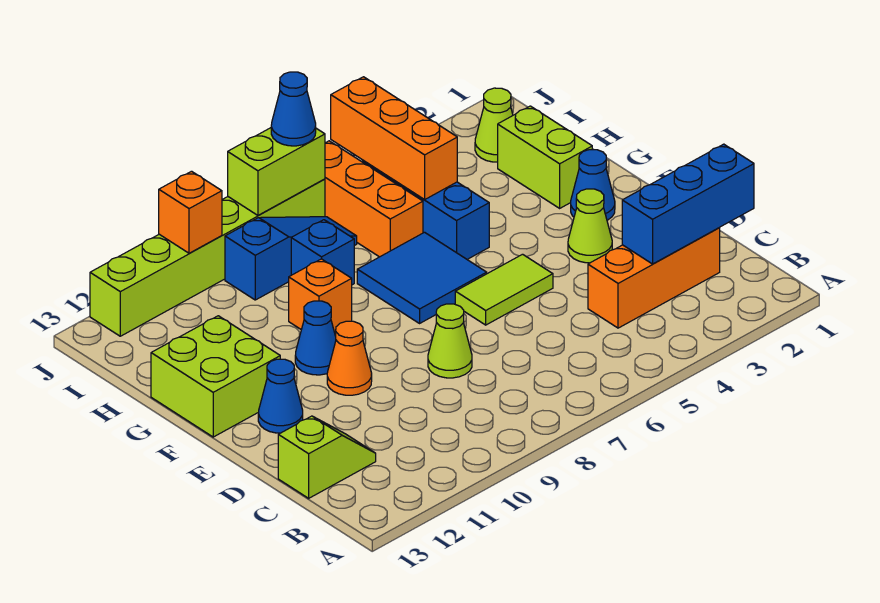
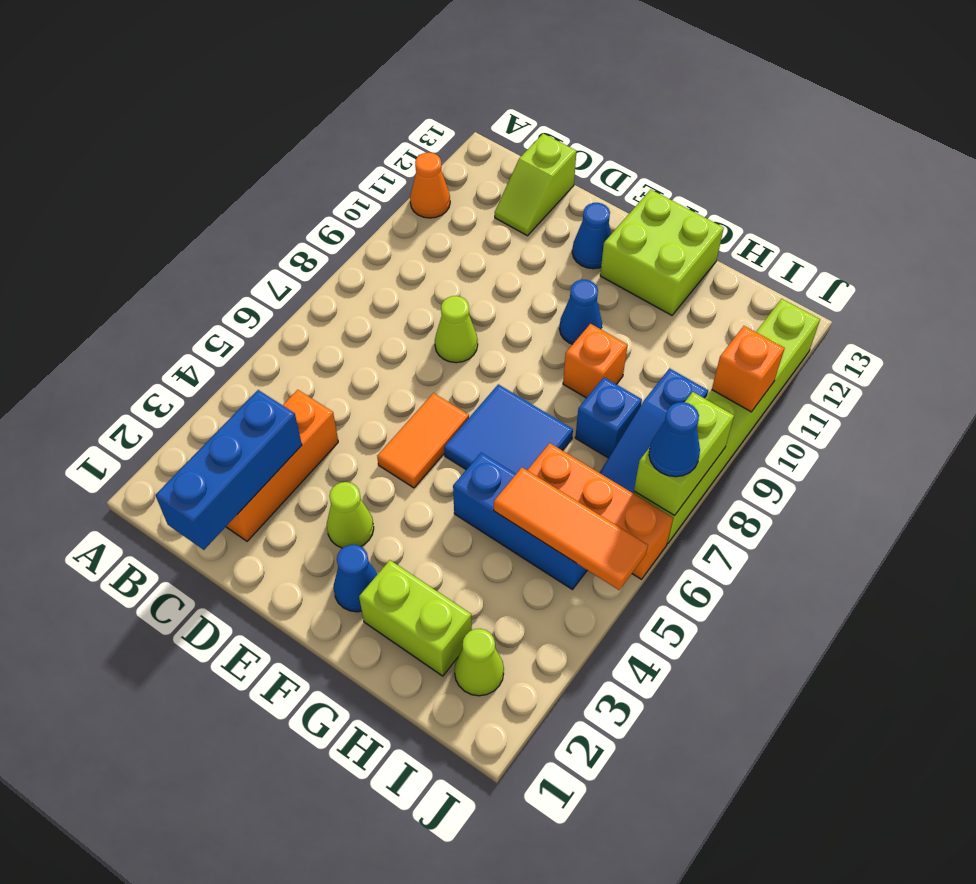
lime tile E5:E6 level 1 -> orange tile E5:E6 level 1
orange cone E10 level 1 -> orange cone A11 level 1
orange brick H5:J5 level 2 -> orange tile H5:J5 level 2

